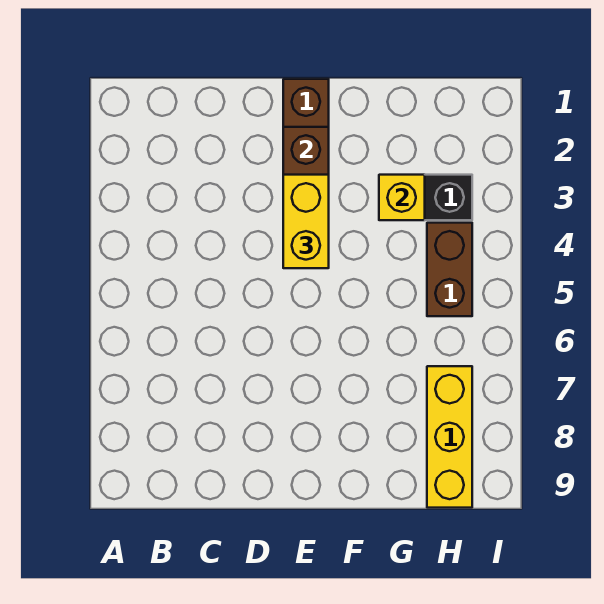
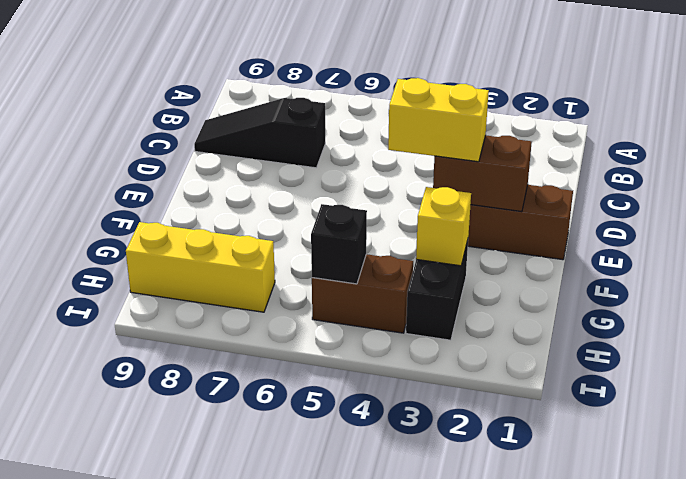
none -> black slope C7:C9 level 1 top 7
none -> black brick H5 level 2

